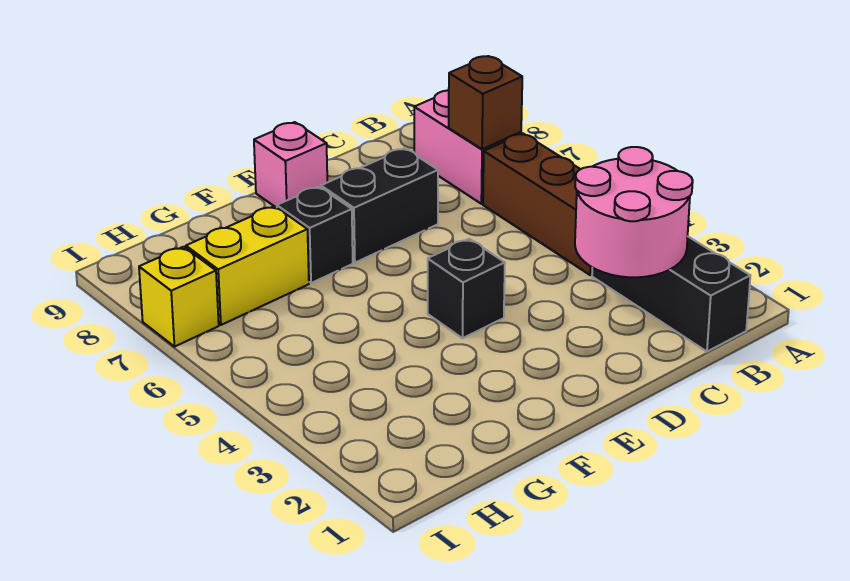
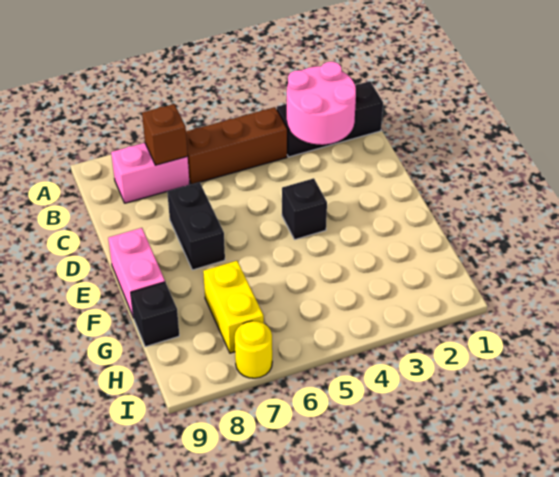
pink brick E9 level 1 -> pink brick E9:F9 level 1
black brick F7 level 1 -> black brick G9 level 1
yellow brick I7 level 1 -> yellow round brick I7 level 1

